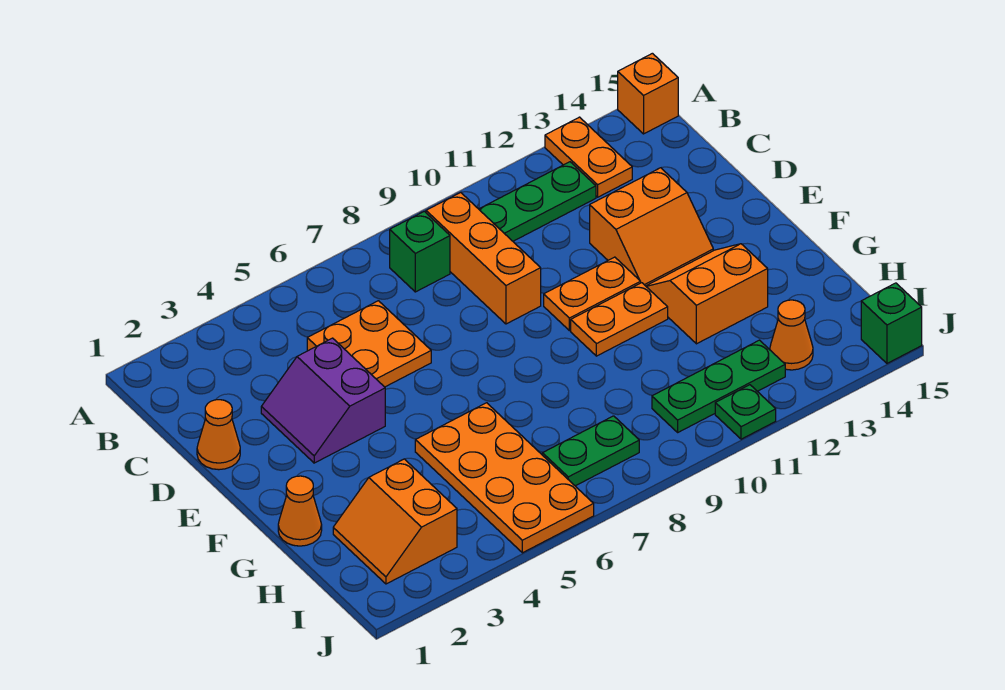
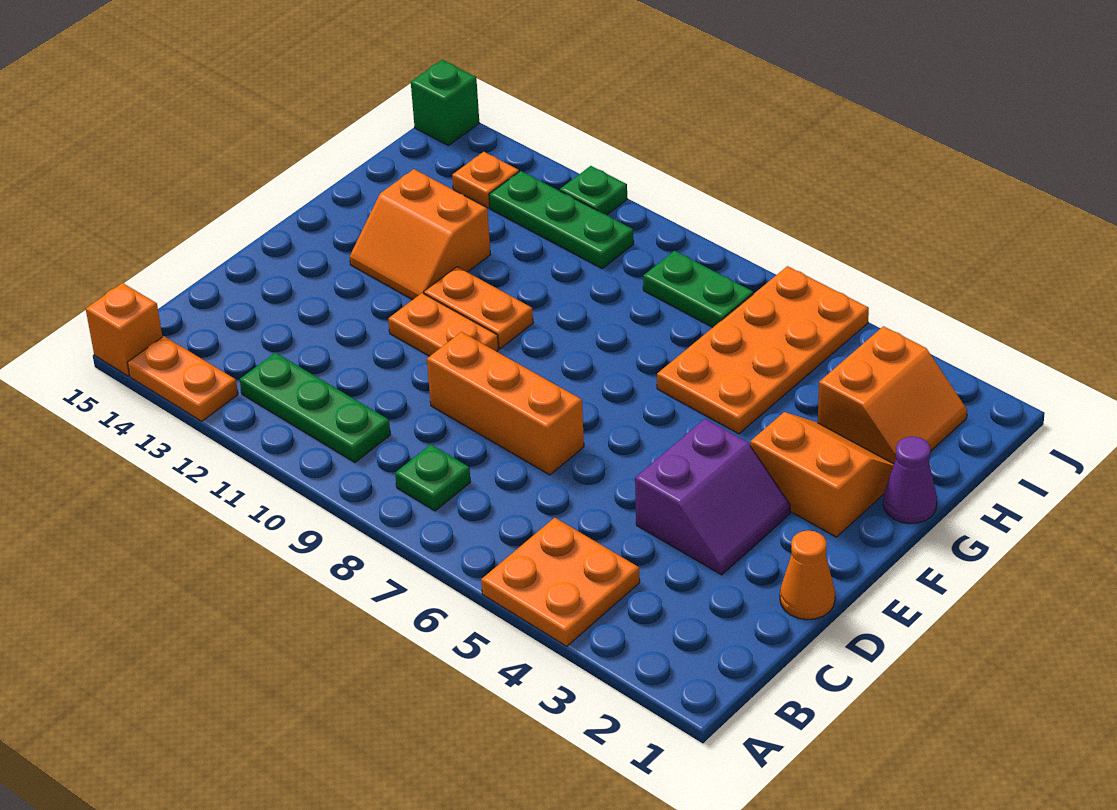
orange plate A13:B13 level 1 -> orange plate A13:A14 level 1
green brick B8 level 1 -> green plate B8 level 1
orange brick B9:D9 level 1 -> orange brick D7:D9 level 1
orange plate C5:D6 level 1 -> orange plate A4:B5 level 1
orange slope D12:E13 level 1 top D -> orange slope F2:G3 level 1 top F
orange cone G1 level 1 -> purple cone G1 level 1
orange cone I13 level 1 -> orange plate I13 level 1

